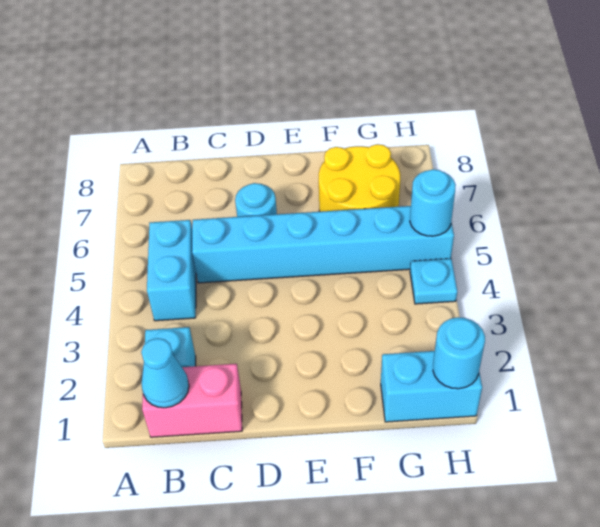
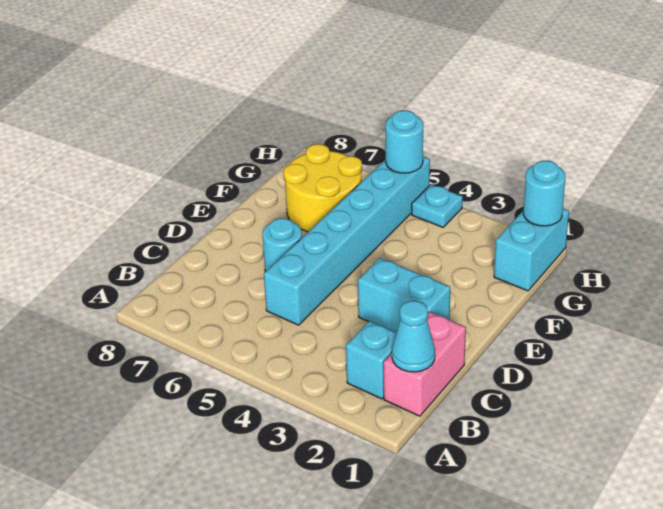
cyan brick B4:B5 level 1 -> cyan brick D2:D3 level 1

